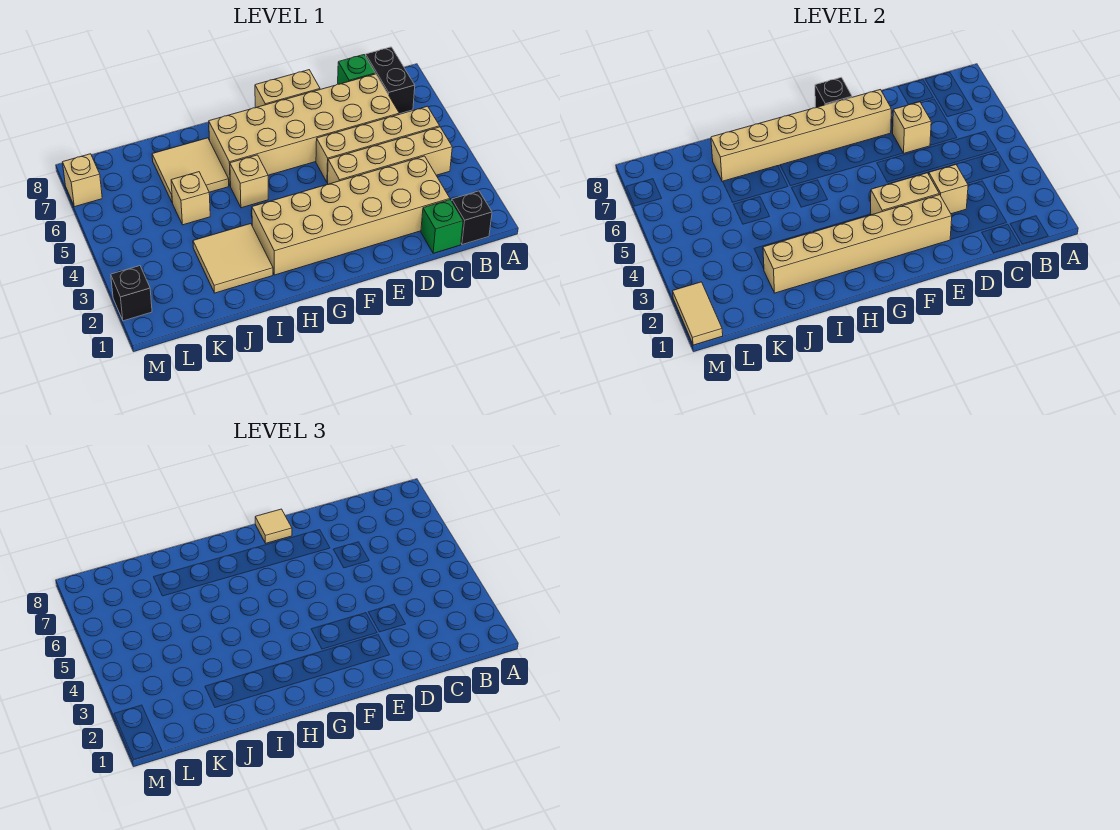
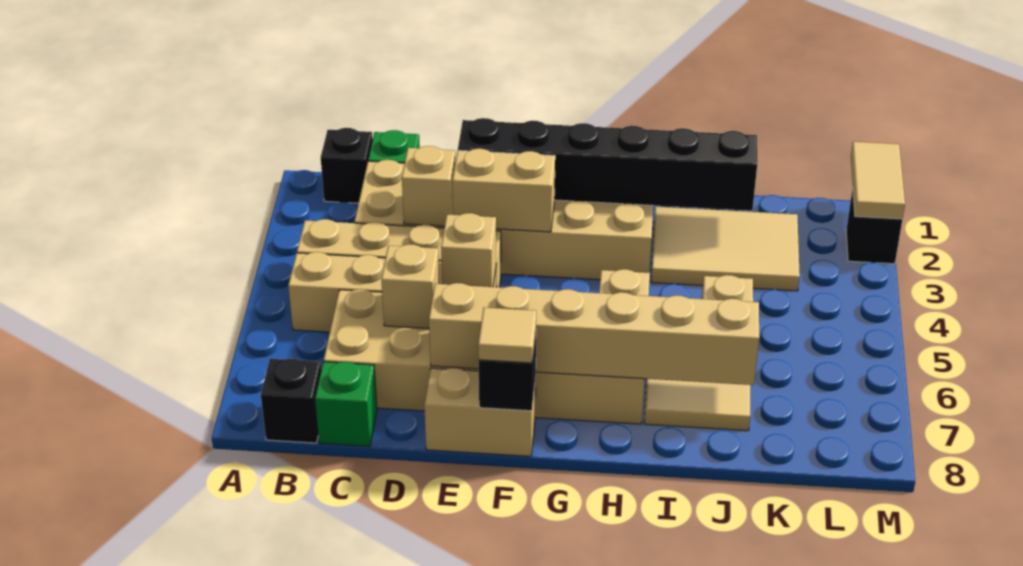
black brick B7:B8 level 1 -> black brick B8 level 1
tan brick E2:J2 level 2 -> black brick E2:J2 level 2
tan tile I2:J3 level 1 -> tan tile I2:K3 level 1
tan brick M7 level 1 -> tan brick E5 level 2

